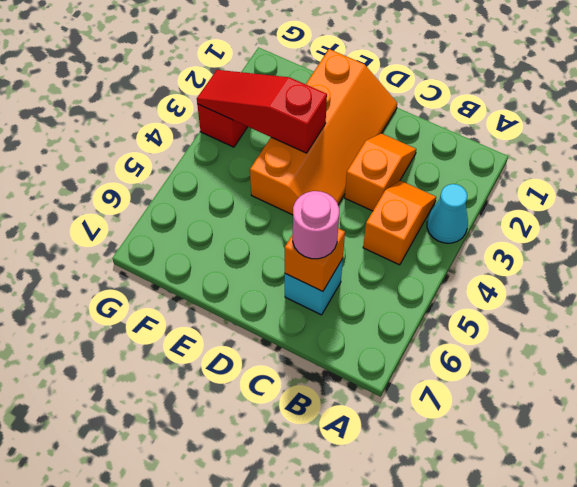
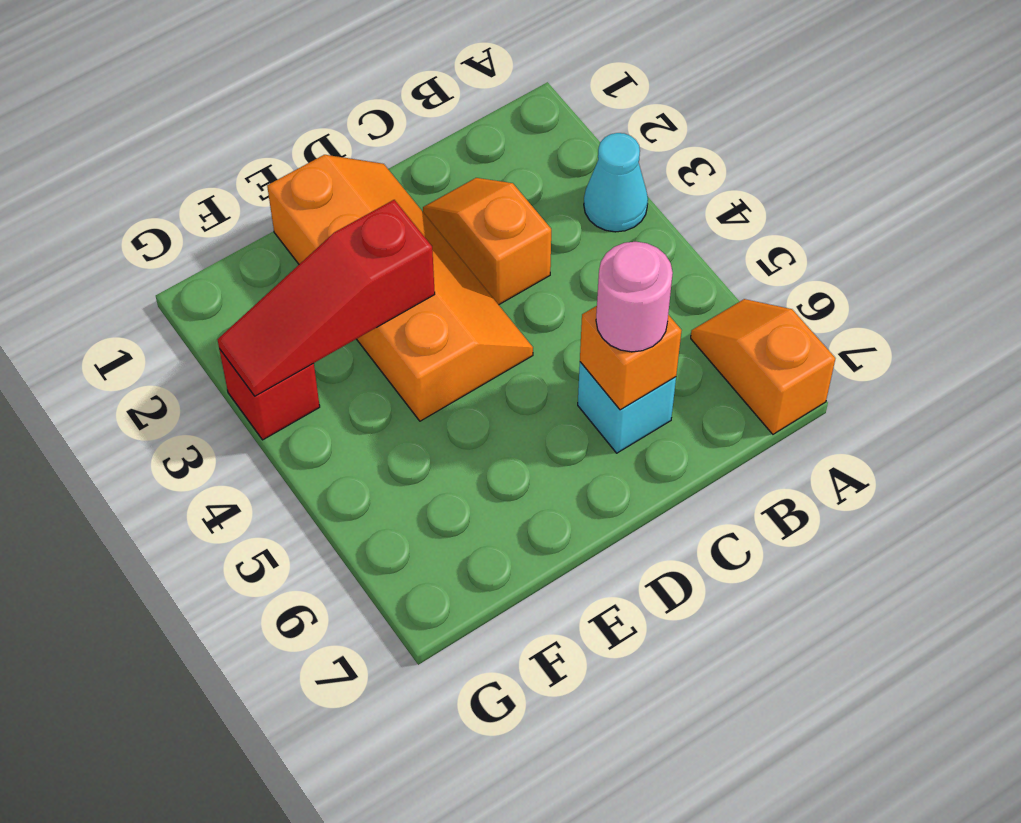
orange slope B3:B4 level 1 top 4 -> orange slope A6:A7 level 1 top 7

